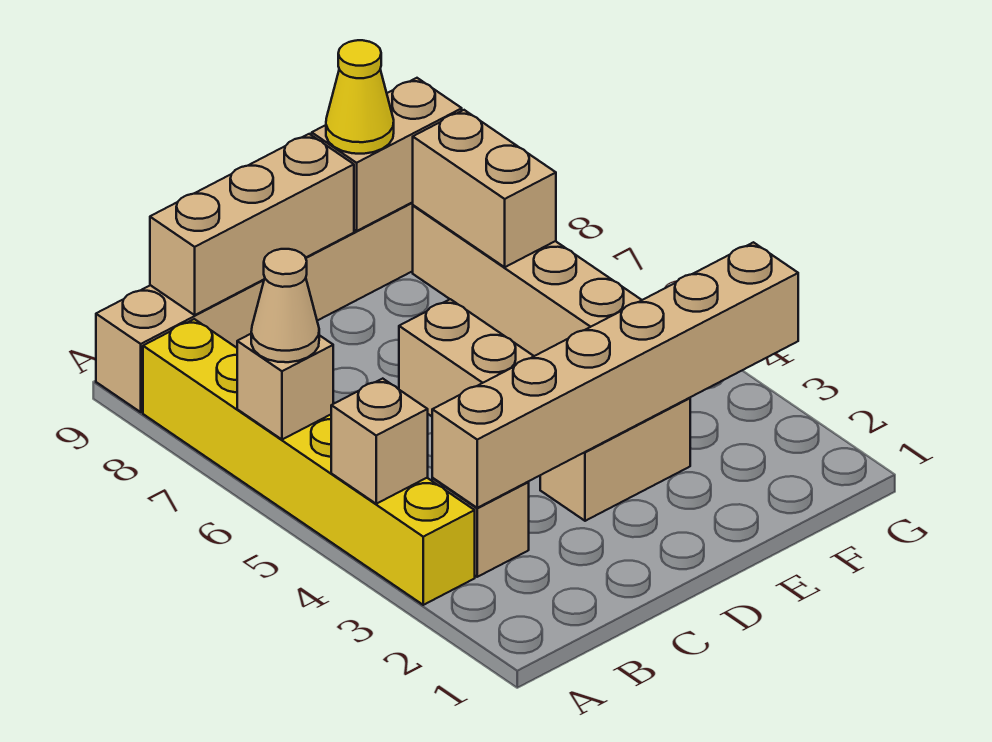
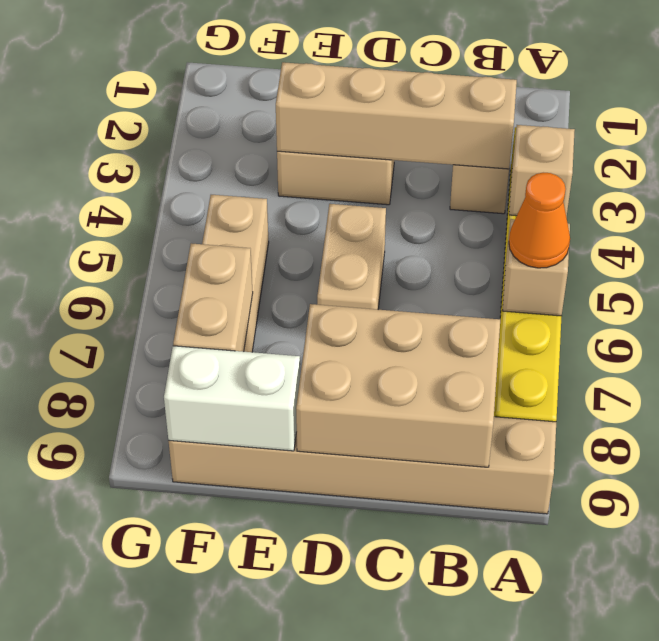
tan cone A6 level 3 -> orange cone A6 level 3
tan brick B3:G3 level 2 -> tan brick B3:E3 level 2
tan brick B9:D9 level 2 -> tan brick B8:D9 level 2
tan brick E9:F9 level 2 -> white brick E9:F9 level 2
yellow cone E9 level 3 -> none

